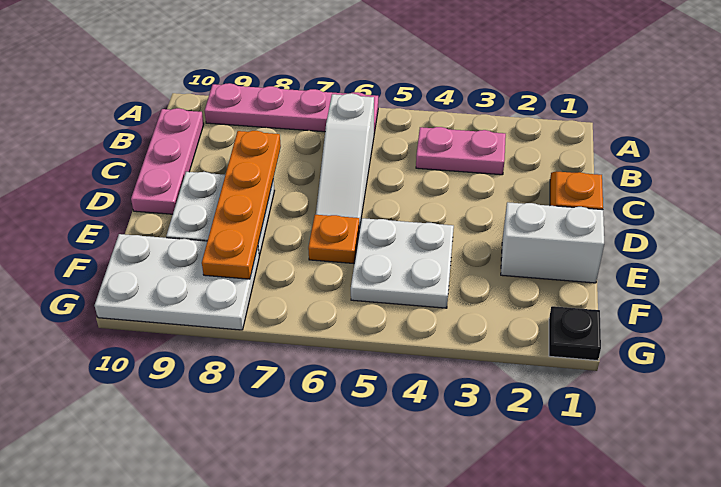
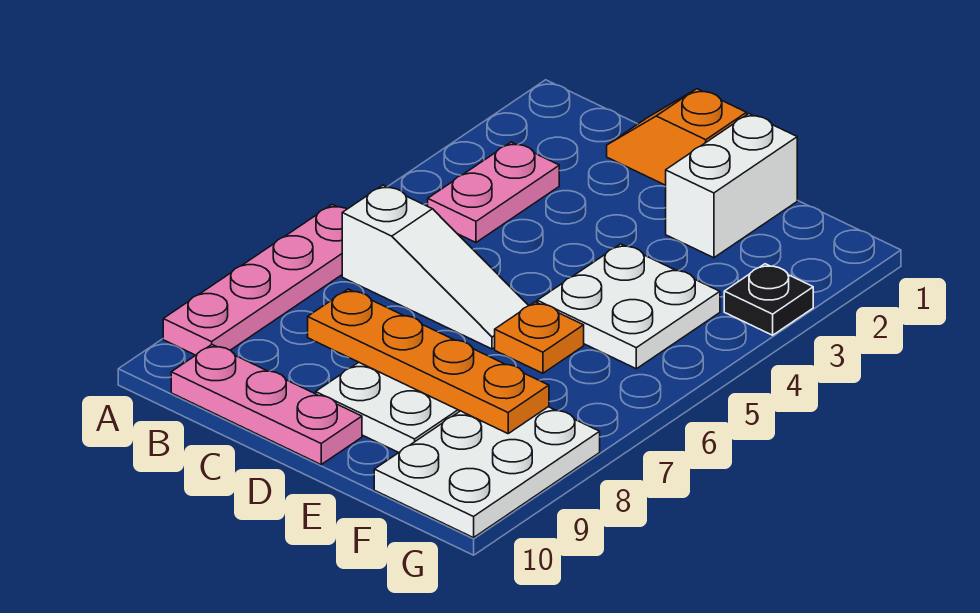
black plate G1 level 1 -> black plate G3 level 1

